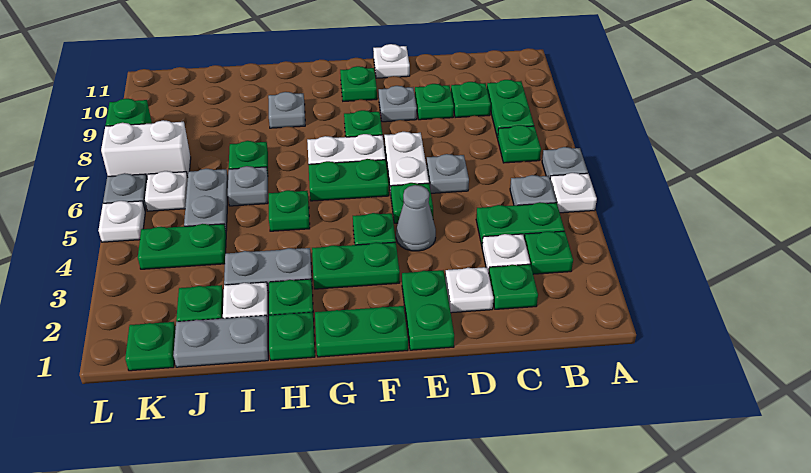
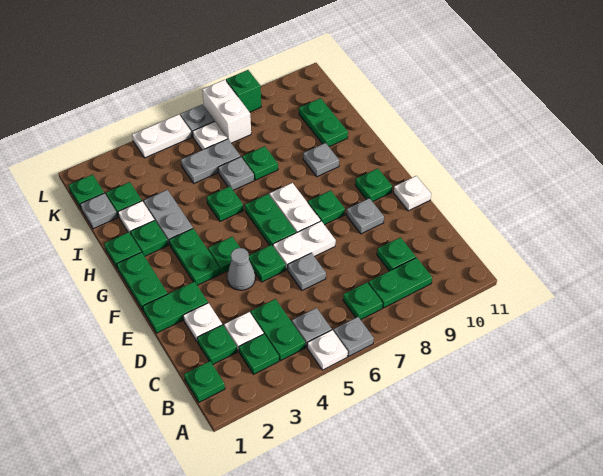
green plate D9 level 1 -> green plate B1 level 1
grey plate I1:J1 level 1 -> grey plate J1 level 1
green plate J4:K4 level 1 -> green plate I10:J10 level 1
white plate L5 level 1 -> white plate L4:L5 level 1

